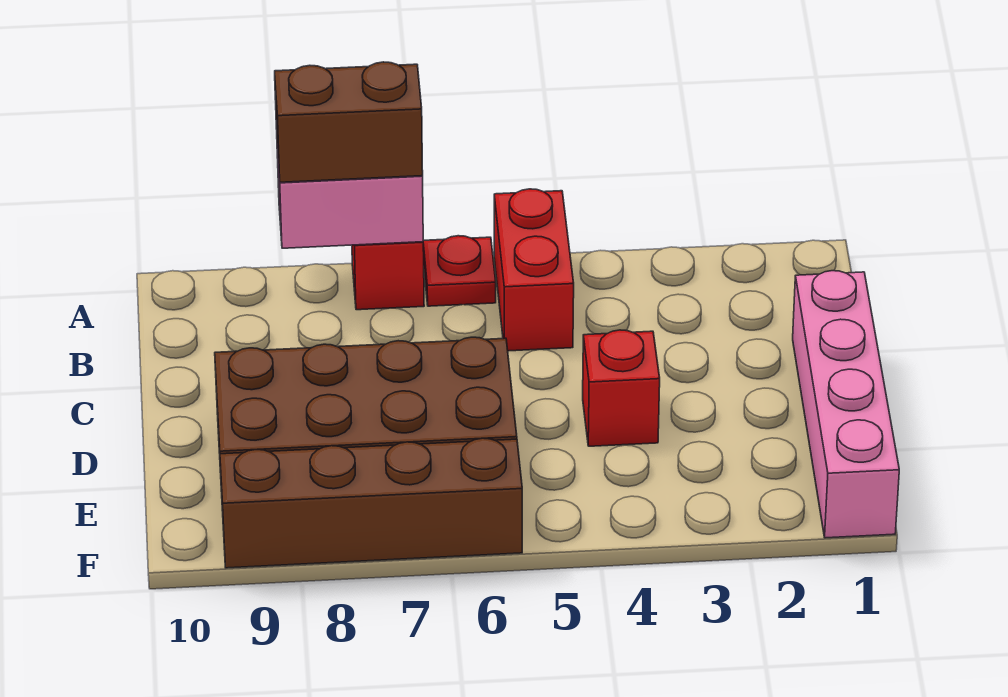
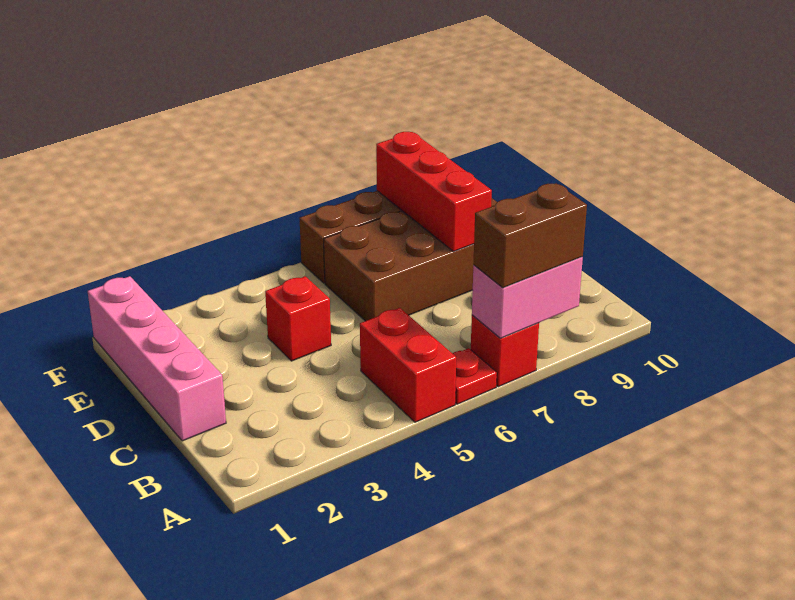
none -> red brick D8:F8 level 2

